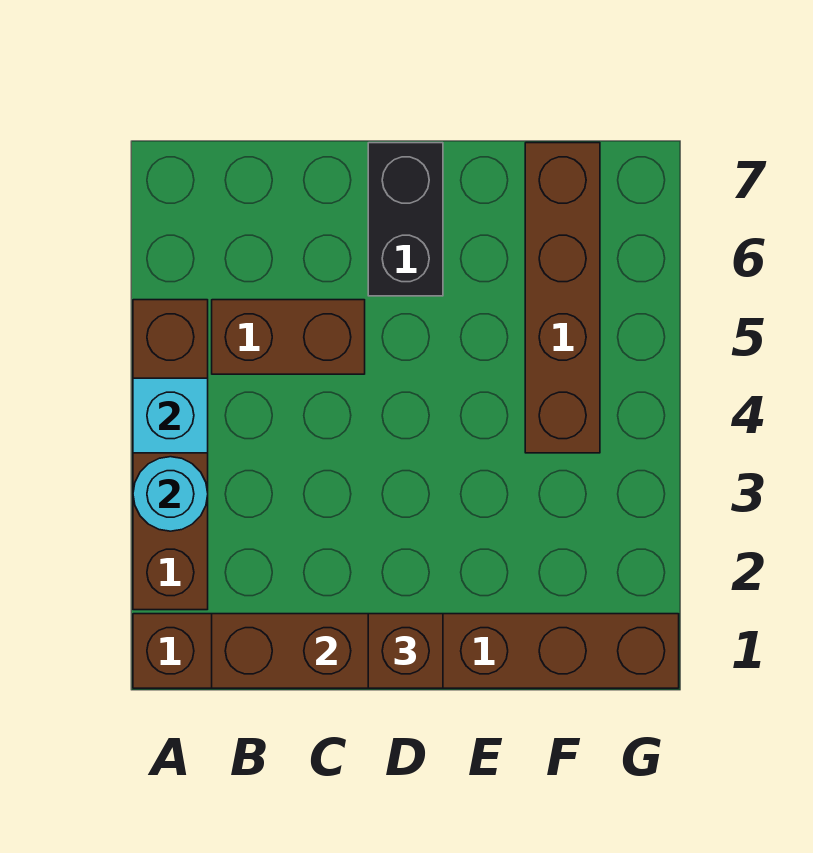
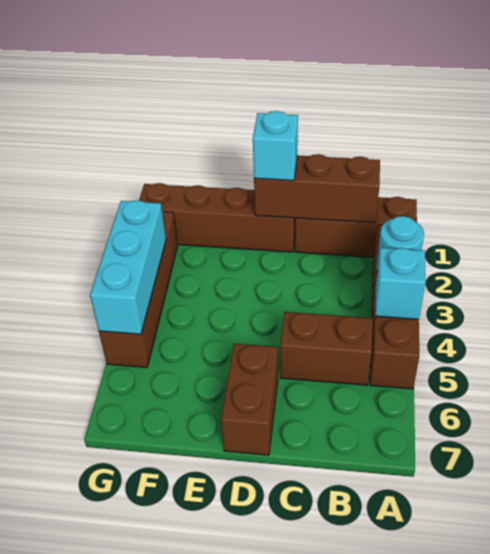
brown brick D1 level 3 -> cyan brick D1 level 3
black brick D6:D7 level 1 -> brown brick D6:D7 level 1
brown brick F4:F7 level 1 -> brown brick G2:G5 level 1
none -> cyan brick G3:G5 level 2

